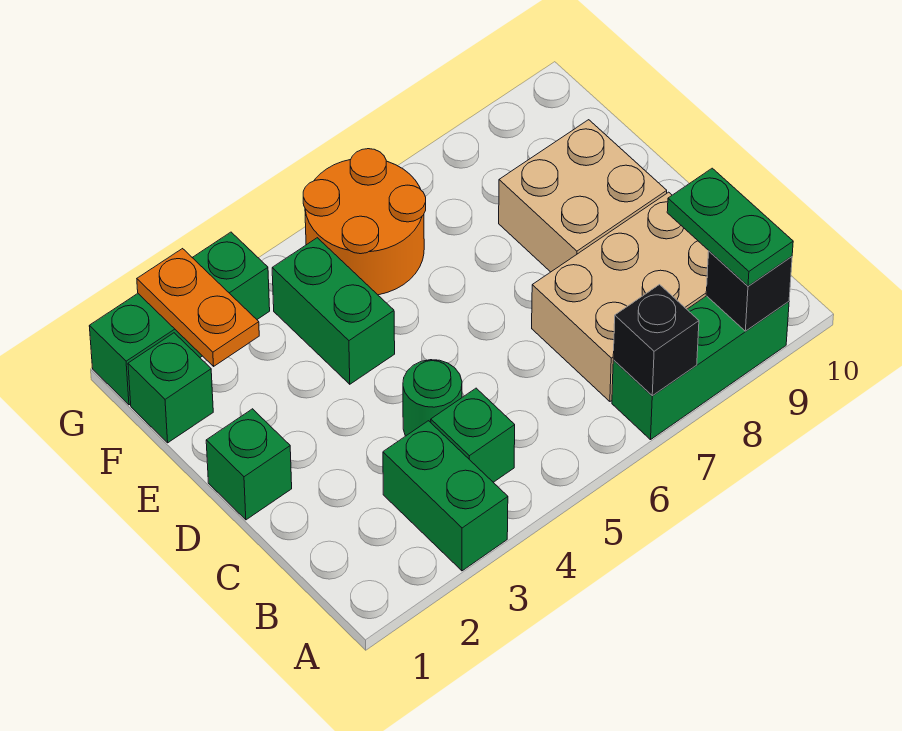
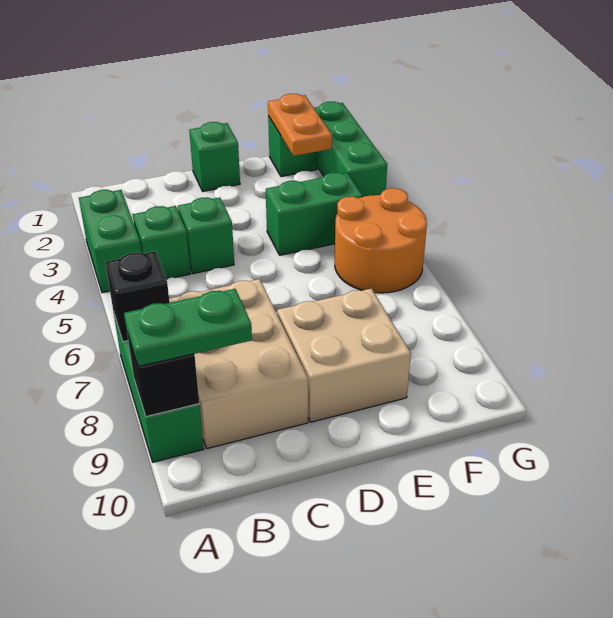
green brick A3:B3 level 1 -> green brick A3:A4 level 1
green round brick C4 level 1 -> green brick C4 level 1
orange plate F2:G2 level 2 -> orange plate F1:F2 level 2

